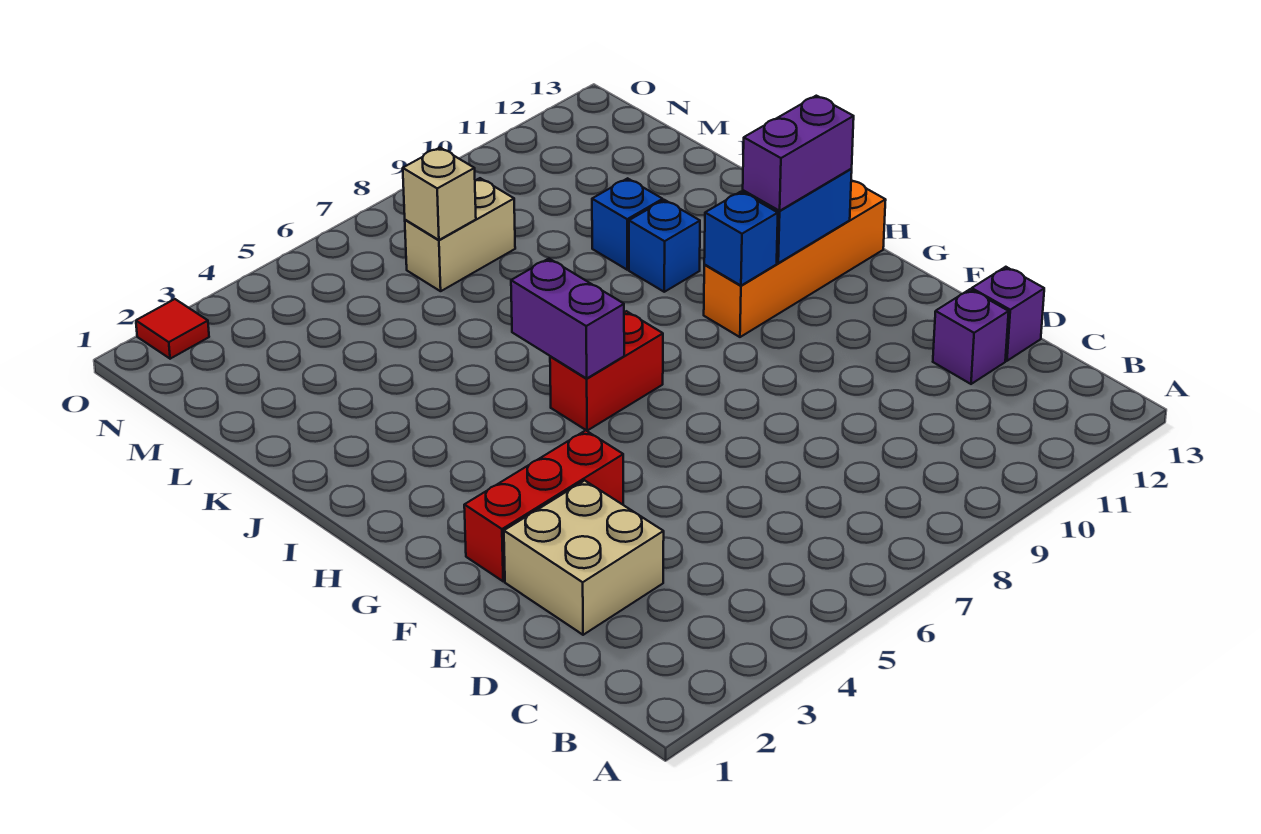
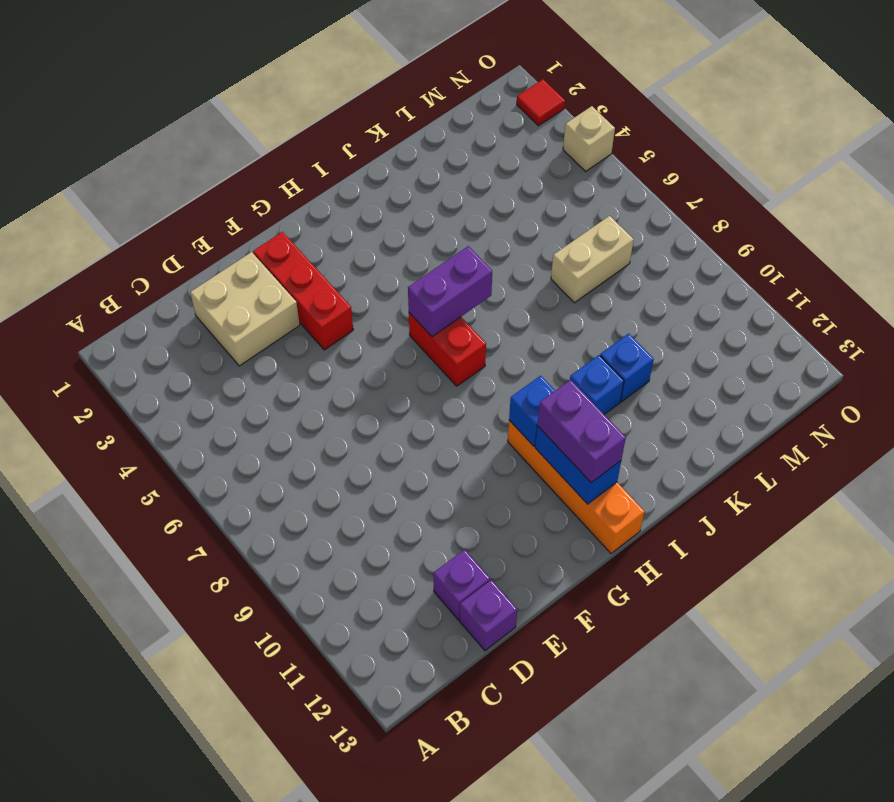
tan brick M7:M8 level 1 -> tan brick L7:M7 level 1
tan brick M7 level 2 -> tan brick O4 level 1

